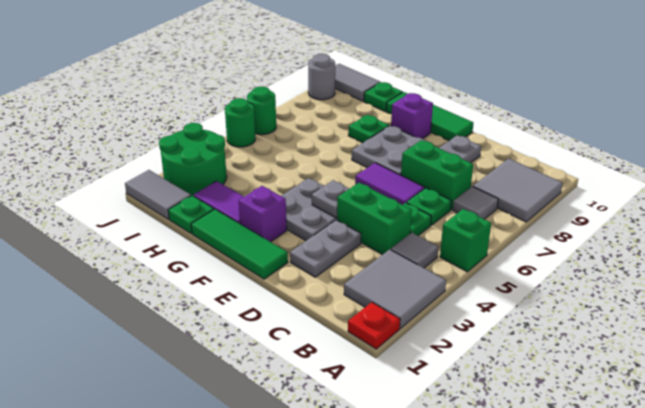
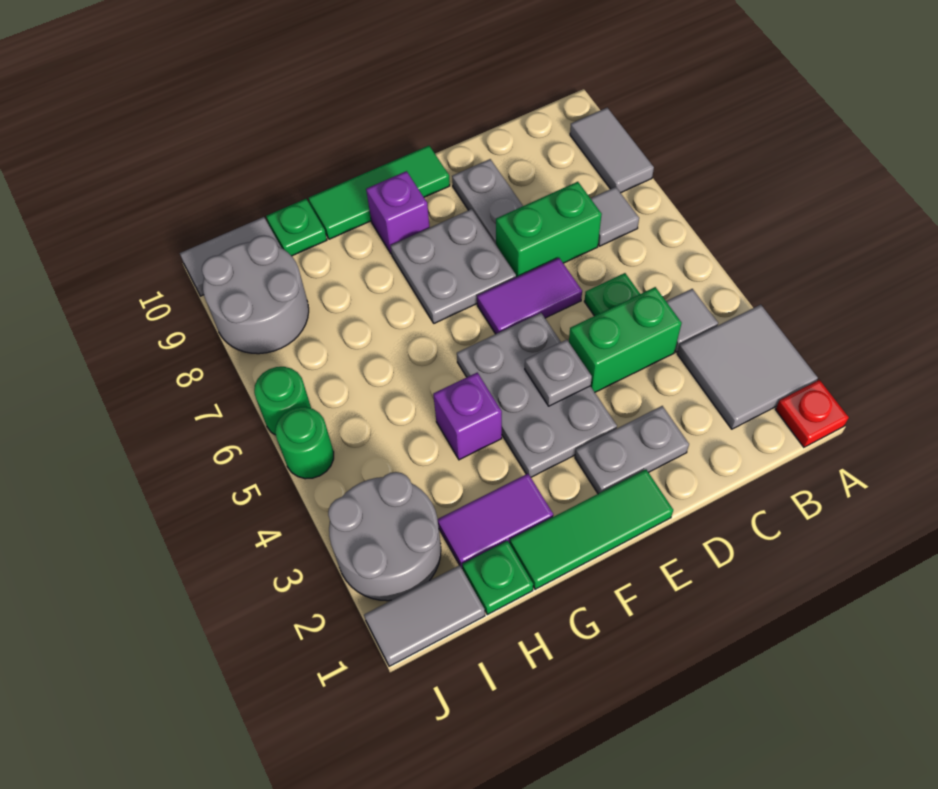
green brick A5 level 1 -> none
grey tile A8:B9 level 1 -> grey tile A8:A9 level 1
green plate C6 level 1 -> none
grey plate D2:D3 level 1 -> grey plate D2:E2 level 1
grey plate E3:F4 level 1 -> grey plate E3:F5 level 1
purple brick F2 level 1 -> purple brick G4 level 1
green plate G8 level 1 -> none
green round brick I2:J3 level 1 -> grey round brick I2:J3 level 1
grey round brick J9 level 1 -> grey round brick I8:J9 level 1

